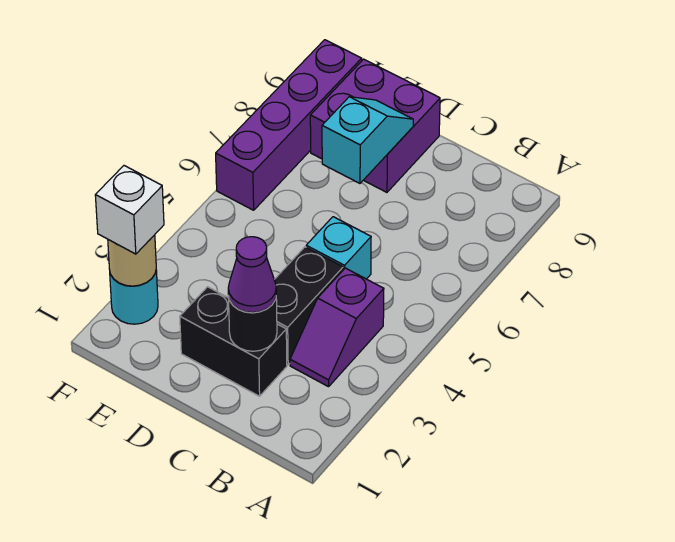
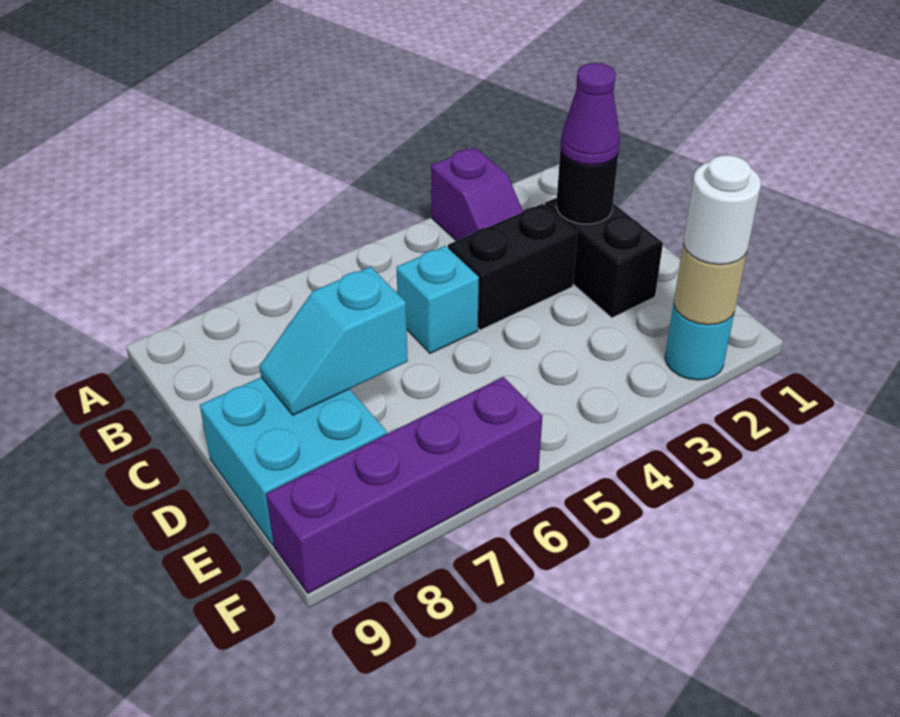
purple slope B3:B4 level 1 top 4 -> purple slope A3:B3 level 1 top A
purple brick D8:E9 level 1 -> cyan brick D8:E9 level 1
white brick F2 level 3 -> white round brick F2 level 3

